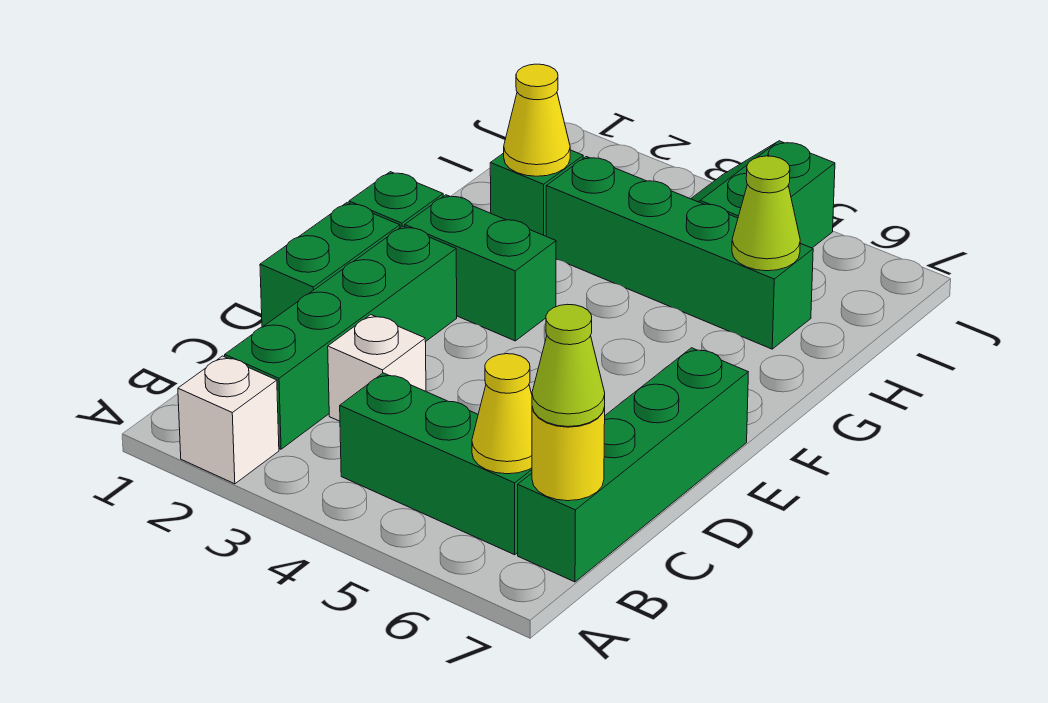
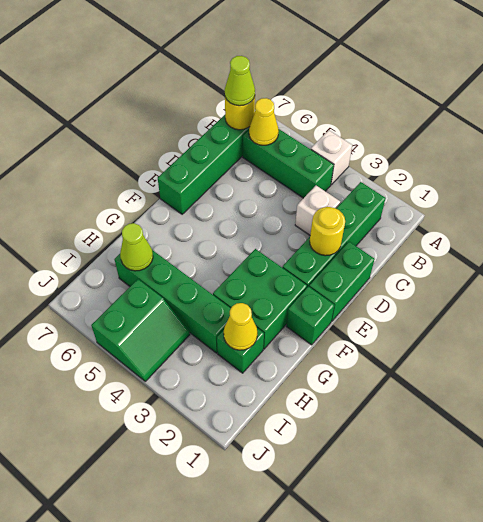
white brick A2 level 1 -> white brick A4 level 1
none -> yellow round brick D2 level 2
green brick F2:F3 level 1 -> green brick F2:G3 level 1

